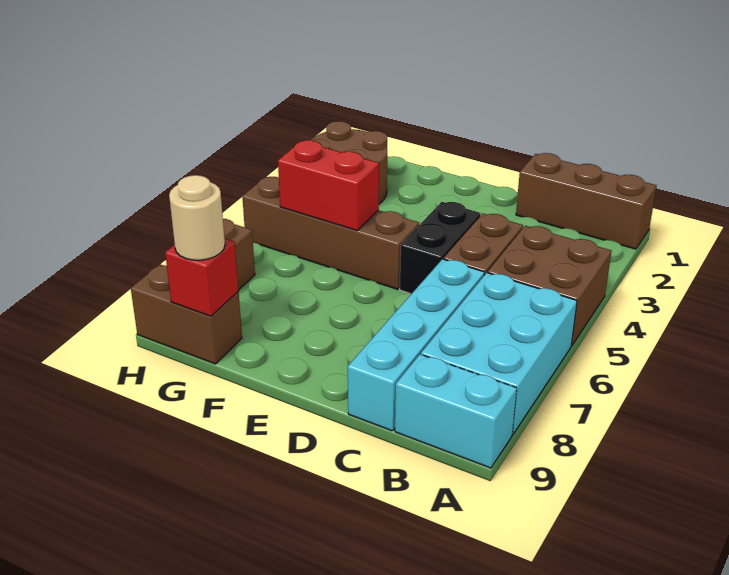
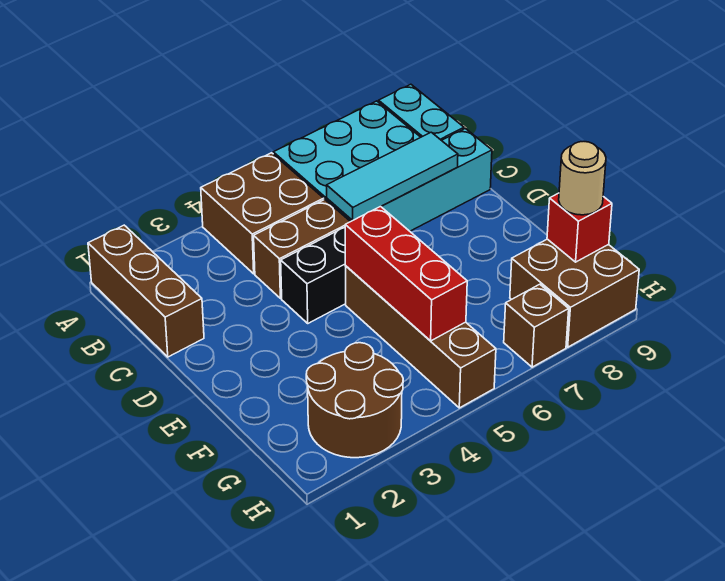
none -> cyan tile C6:C8 level 2
red brick F5:G5 level 2 -> red brick E5:G5 level 2
brown brick G9:H9 level 1 -> brown brick G8:H9 level 1

